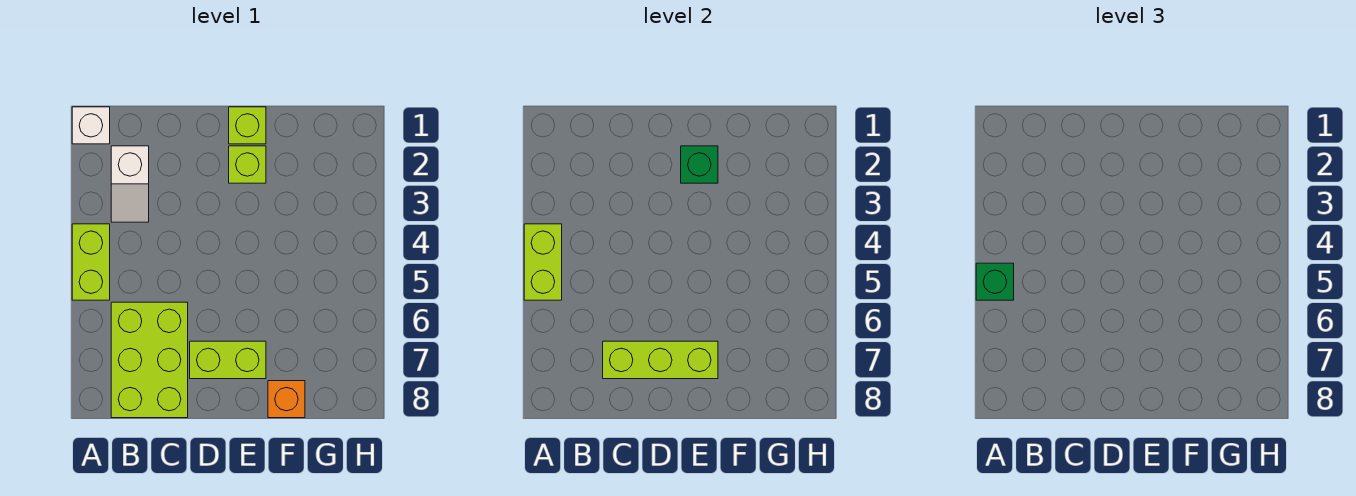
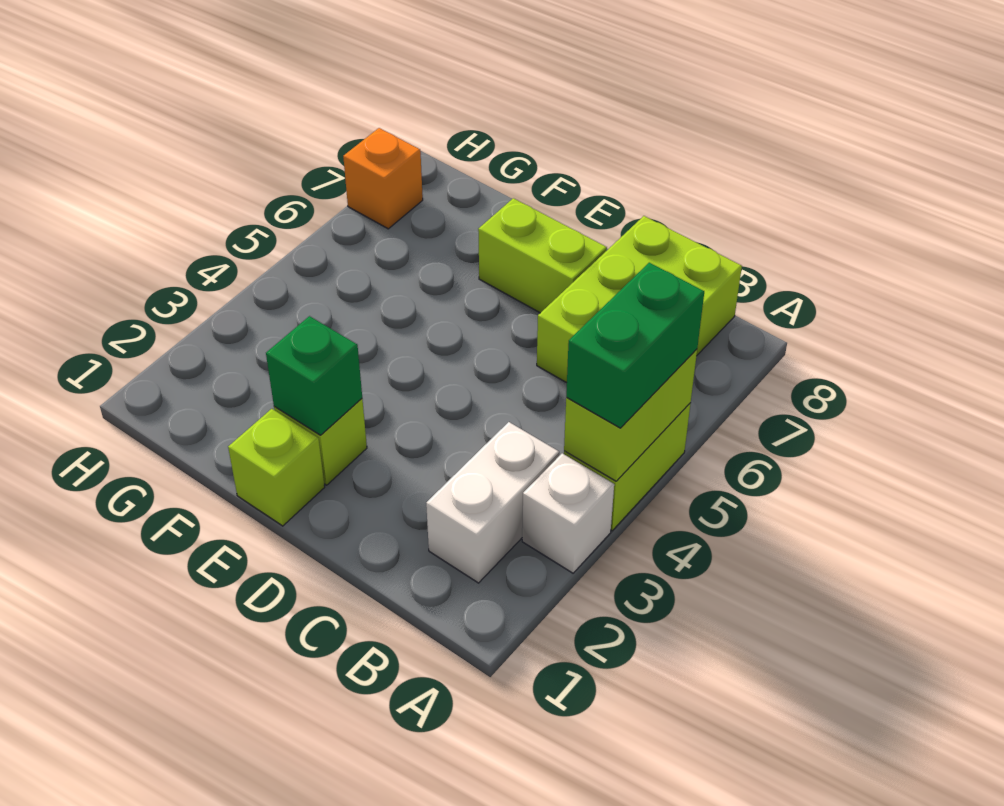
white brick A1 level 1 -> white brick A3 level 1
green brick A5 level 3 -> green brick A4:A5 level 3
white slope B2:B3 level 1 top 2 -> white brick B2:B3 level 1
lime brick C7:E7 level 2 -> none
orange brick F8 level 1 -> orange brick H7 level 1

